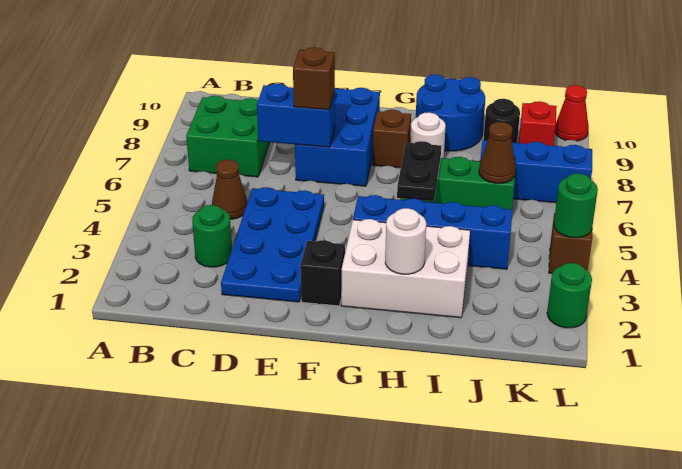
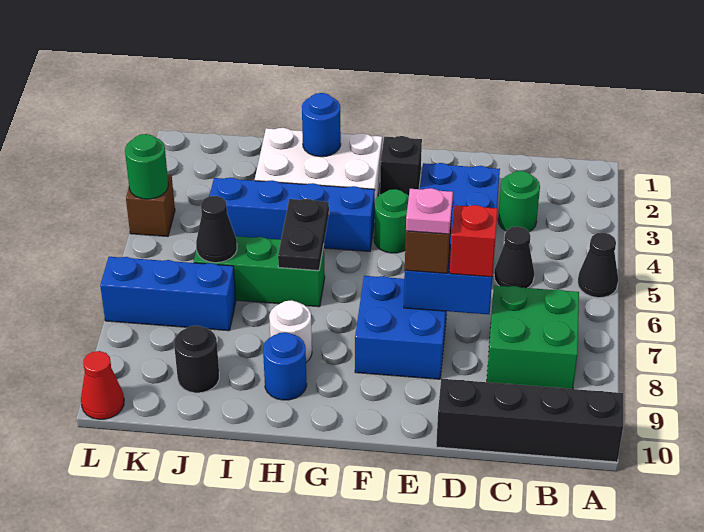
none -> black cone A5 level 1
none -> black brick A10:D10 level 1
brown cone C5 level 1 -> black cone C5 level 1
blue brick E7:F9 level 1 -> blue brick E7:F8 level 1
none -> pink plate E7 level 4
brown brick G8 level 1 -> none
white round brick H2 level 2 -> blue round brick H2 level 2
blue round brick H9:I10 level 1 -> blue round brick H9 level 1
brown cone J6 level 2 -> black cone J6 level 2
red brick K9 level 1 -> red brick D7 level 3
green round brick L2 level 1 -> green round brick F4 level 1

